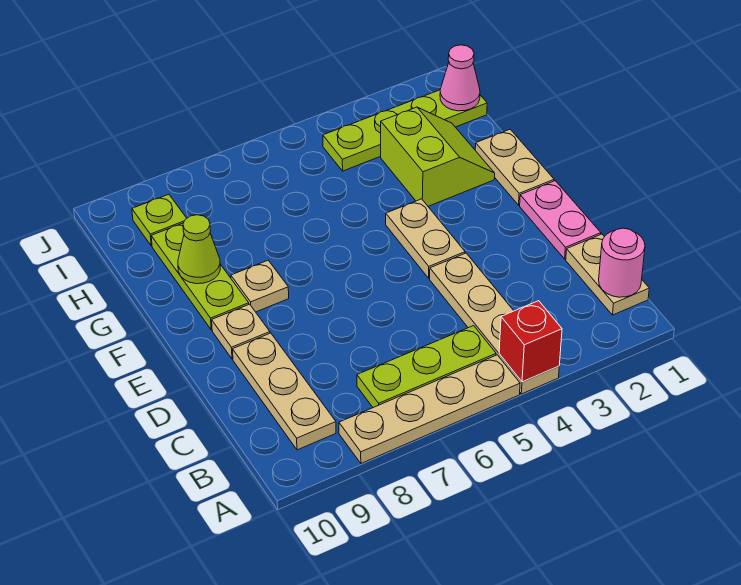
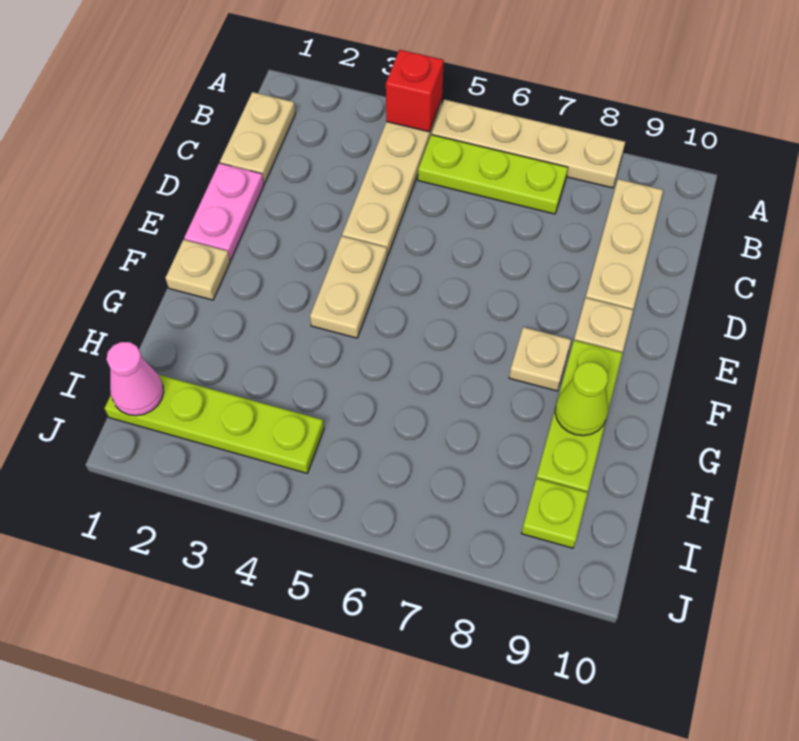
pink round brick B1 level 2 -> none
tan plate F1:G1 level 1 -> tan plate F1 level 1
lime slope G2:H3 level 1 top 3 -> none

